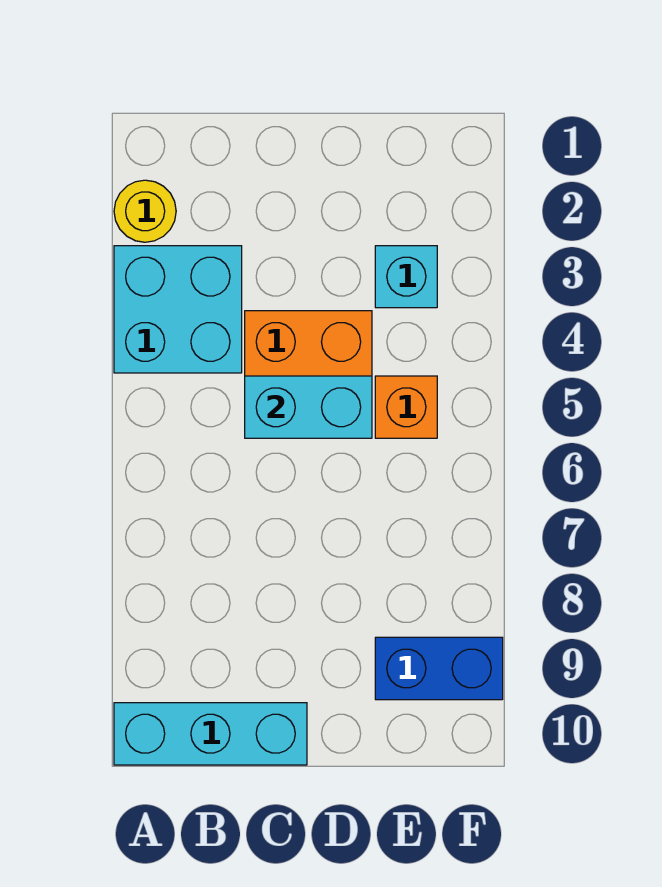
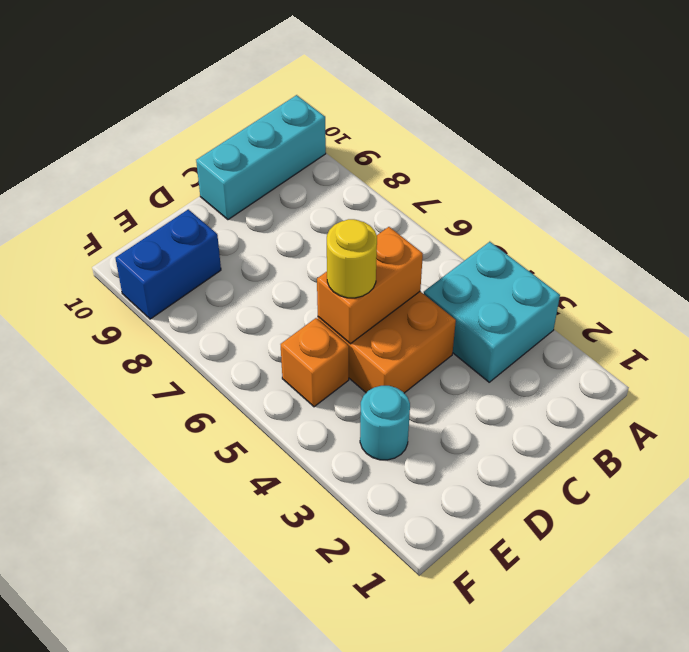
yellow round brick A2 level 1 -> yellow round brick D5 level 3
cyan brick C5:D5 level 2 -> orange brick C5:D5 level 2
cyan brick E3 level 1 -> cyan round brick E3 level 1

